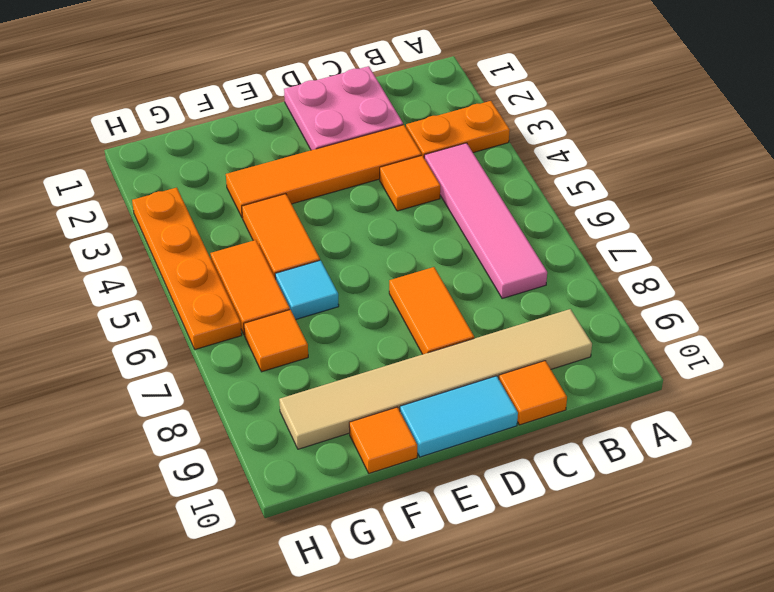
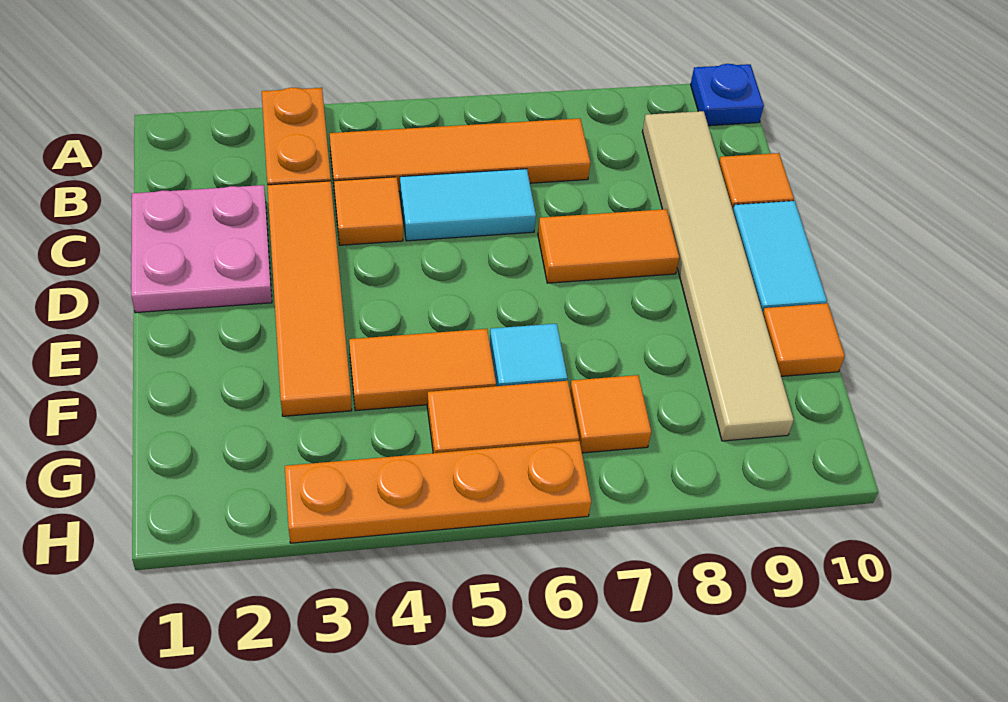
none -> blue plate A10 level 1
pink tile B4:B7 level 1 -> orange tile B4:B7 level 1
none -> cyan tile C5:C6 level 1

